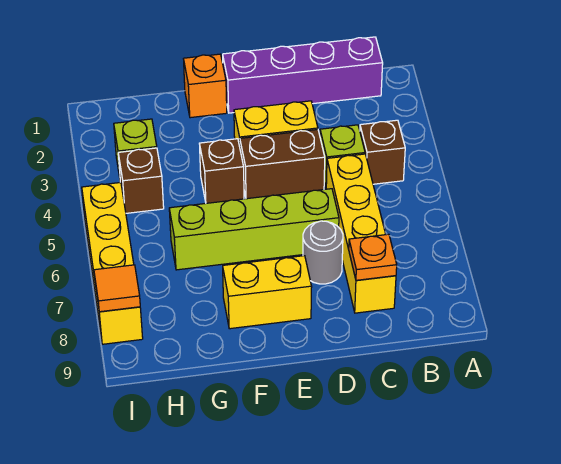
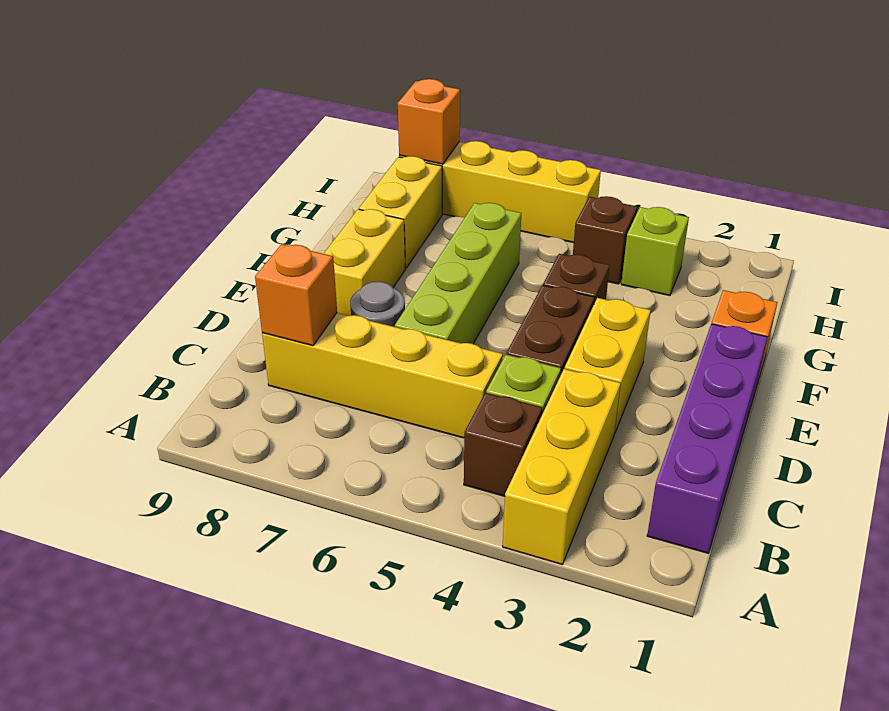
none -> yellow brick A3:C3 level 1
orange plate C8 level 2 -> orange brick C8 level 2
none -> yellow brick G8:H8 level 1
orange tile I8 level 2 -> orange brick I8 level 2

